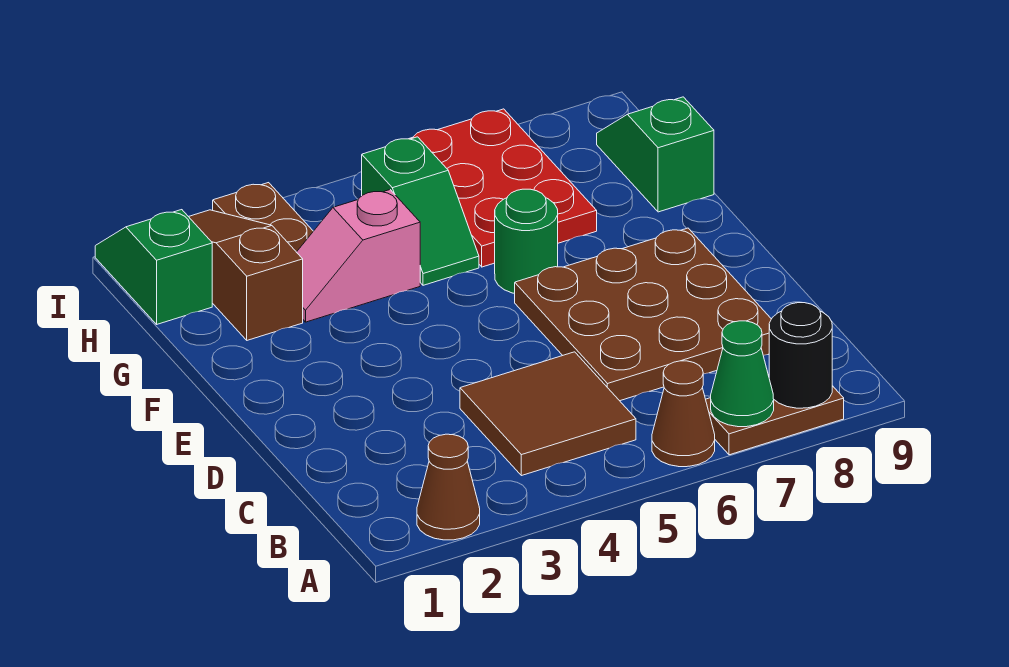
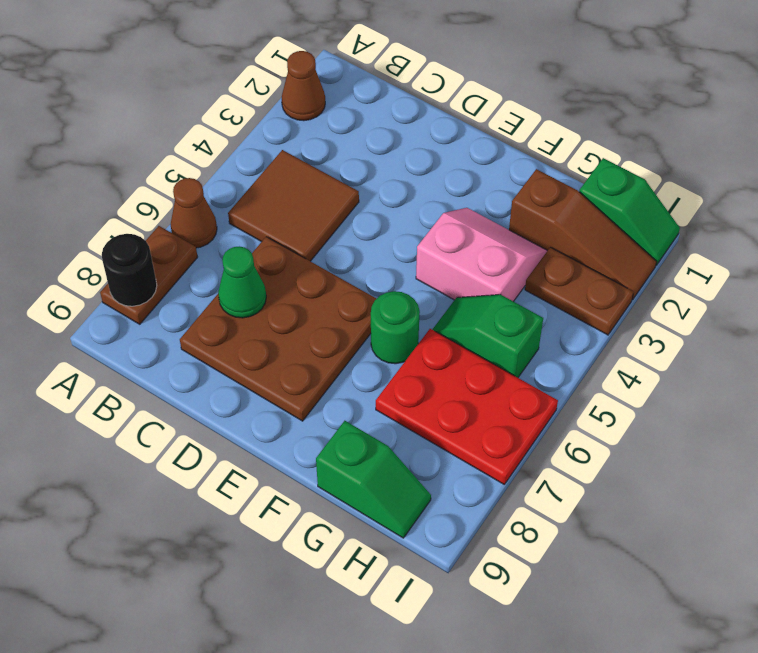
green cone A7 level 2 -> green cone C7 level 2
pink slope G3:G4 level 1 top 4 -> pink slope F3:G4 level 1 top 4

